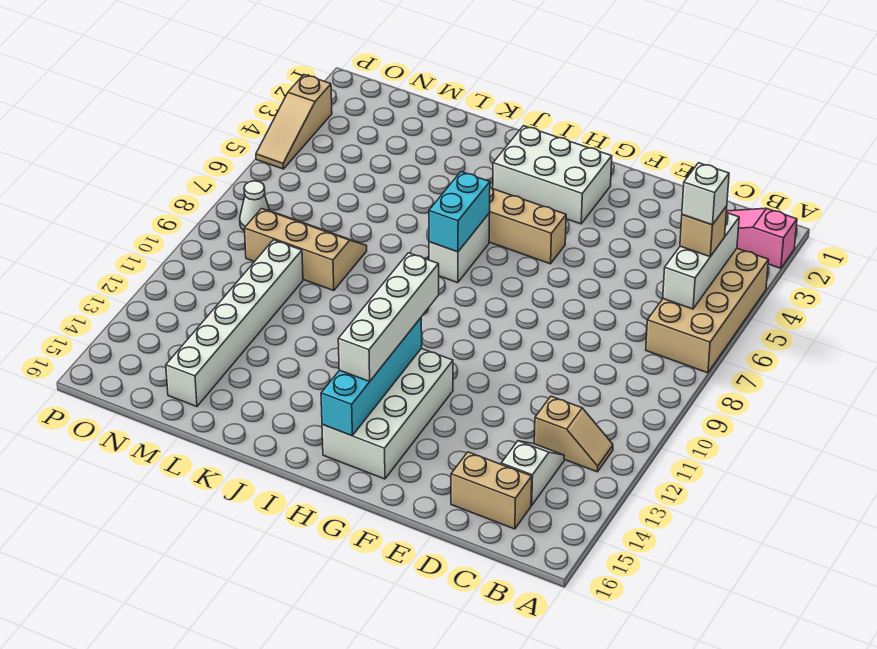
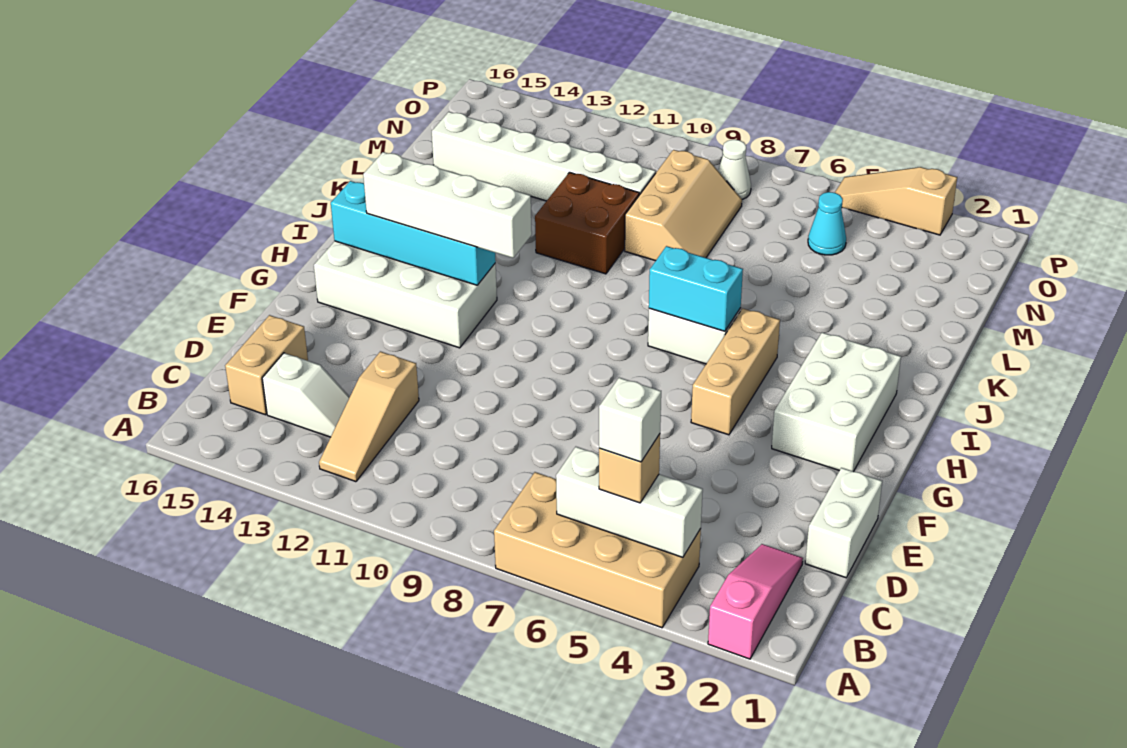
tan slope B12:C12 level 1 top C -> tan slope B12:D12 level 1 top D
none -> white brick D1:E1 level 1
none -> brown brick K10:L11 level 1
none -> cyan cone N5 level 1

